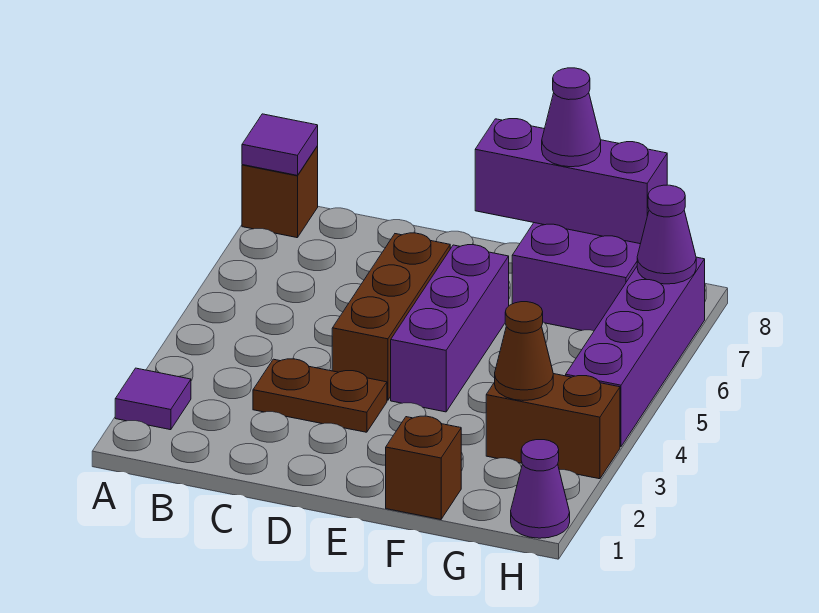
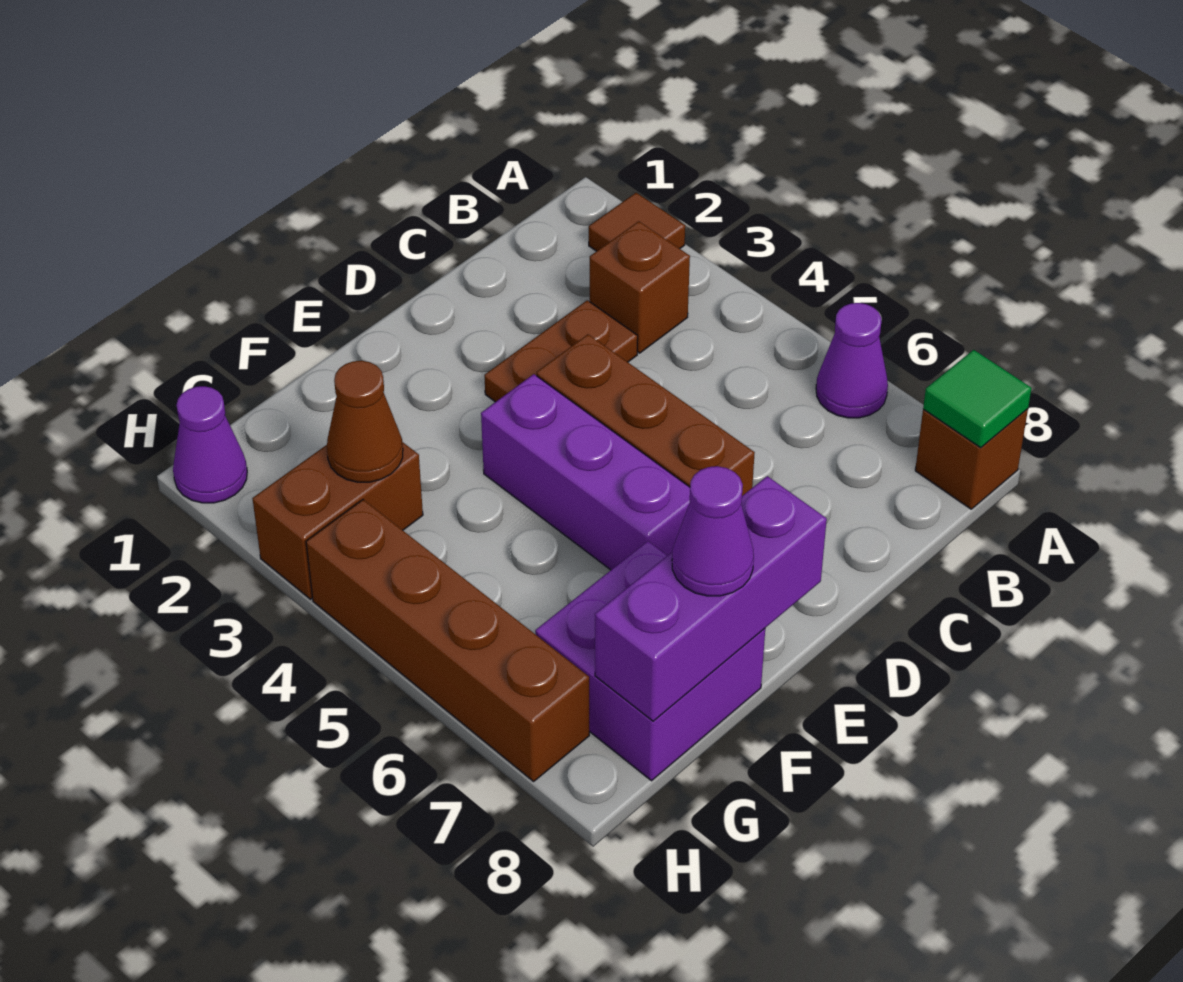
purple tile A2 level 1 -> brown tile A2 level 1
purple tile A8 level 2 -> green tile A8 level 2
brown brick F1 level 1 -> brown brick B3 level 1
purple brick H4:H7 level 1 -> brown brick H4:H7 level 1
purple cone H7 level 2 -> purple cone A6 level 1

